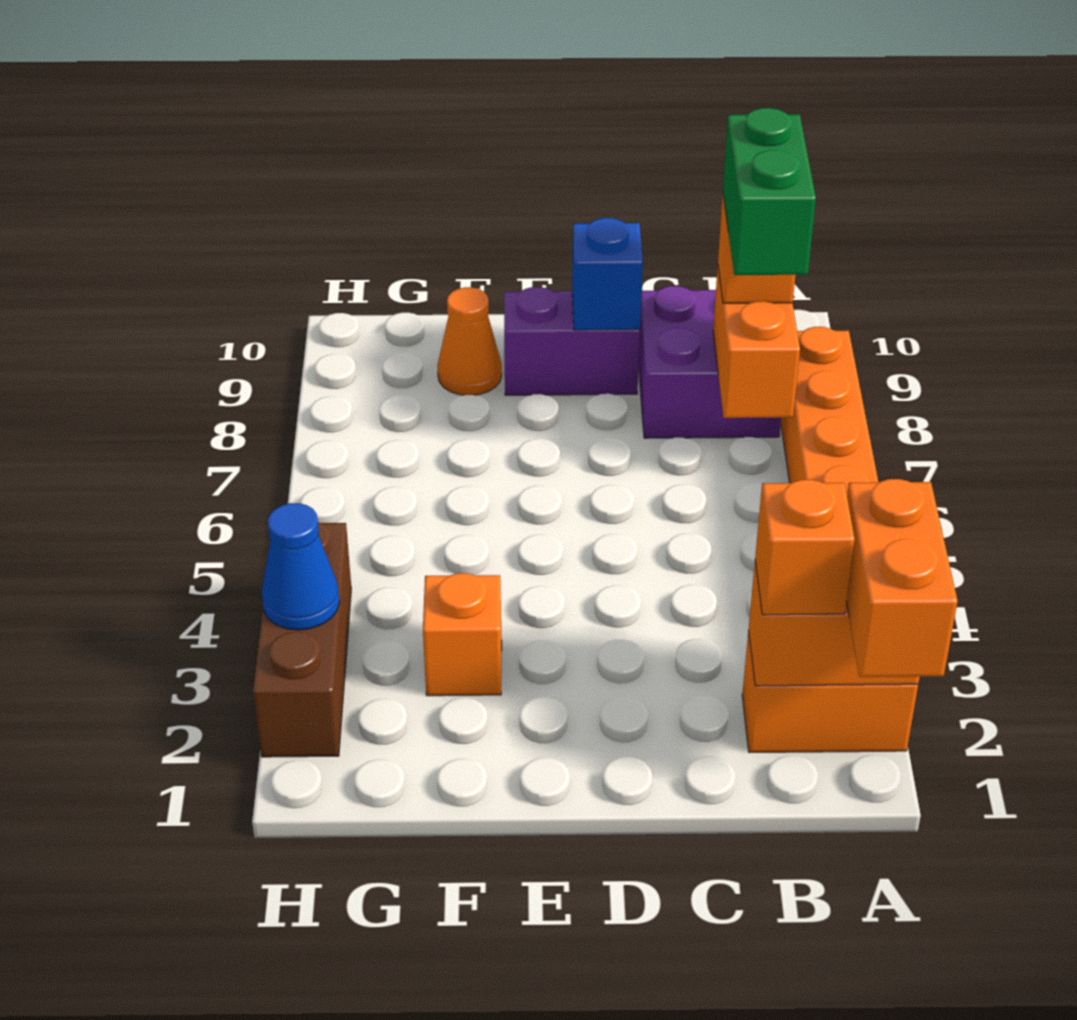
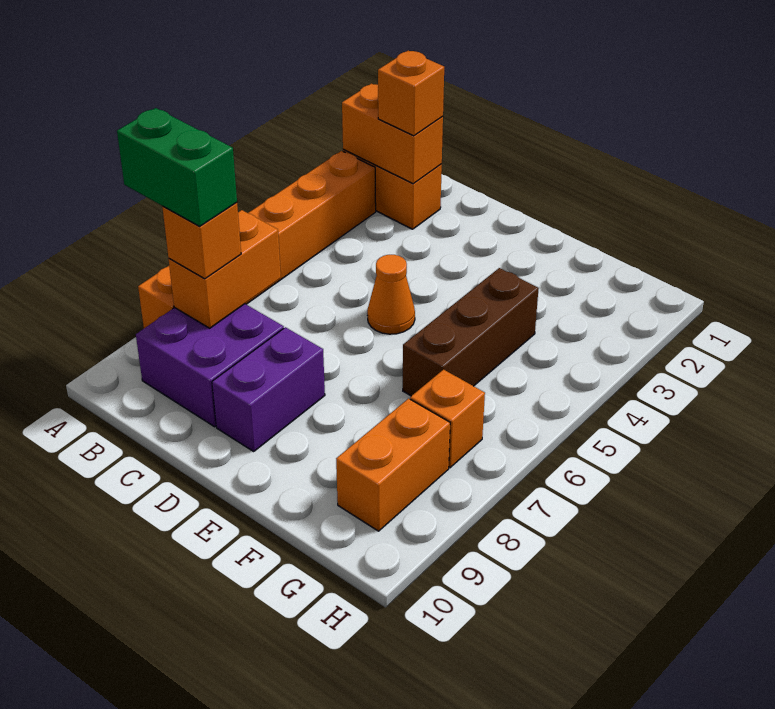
orange brick A1:A2 level 3 -> orange brick G8:G9 level 1
green brick B7:B8 level 4 -> green brick A8:B8 level 4
purple brick D9:E9 level 1 -> purple brick D8:D9 level 1
blue brick D9 level 2 -> none
orange brick F3 level 1 -> orange brick G7 level 1
orange cone F9 level 1 -> orange cone D5 level 1
brown brick H2:H4 level 1 -> brown brick F4:F6 level 1
blue cone H3 level 2 -> none

